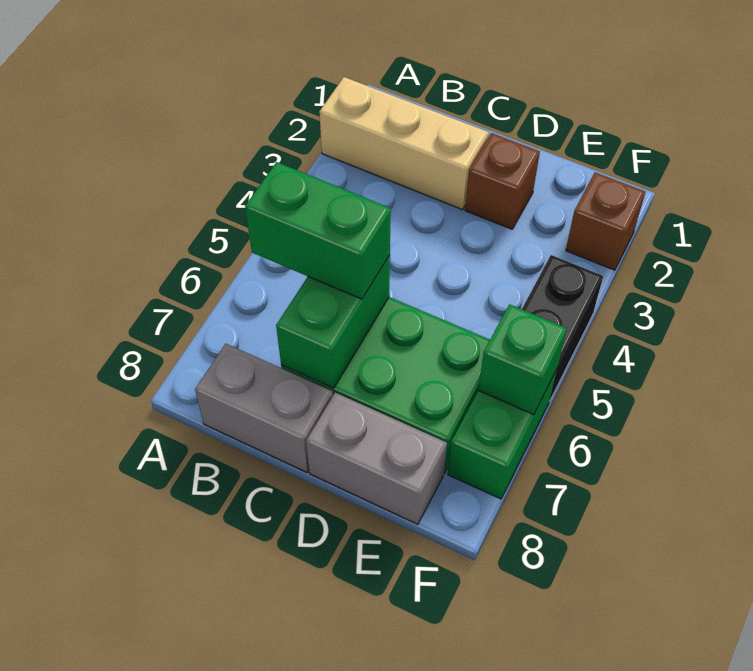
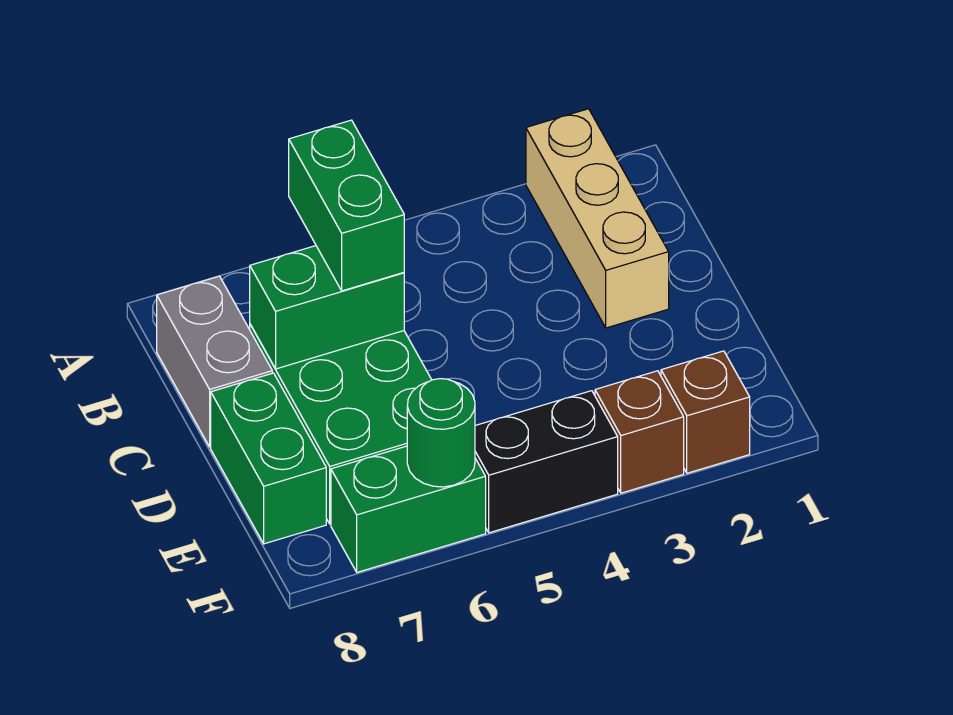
brown brick D2 level 1 -> brown brick F3 level 1
grey brick D8:E8 level 1 -> green brick D8:E8 level 1
green brick F6 level 2 -> green round brick F6 level 2

